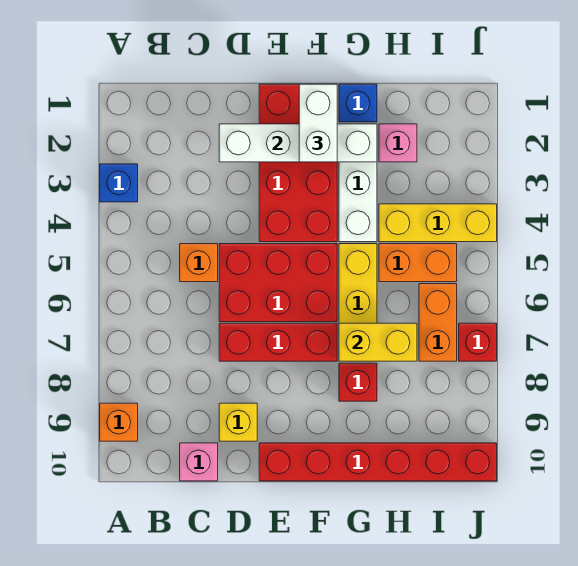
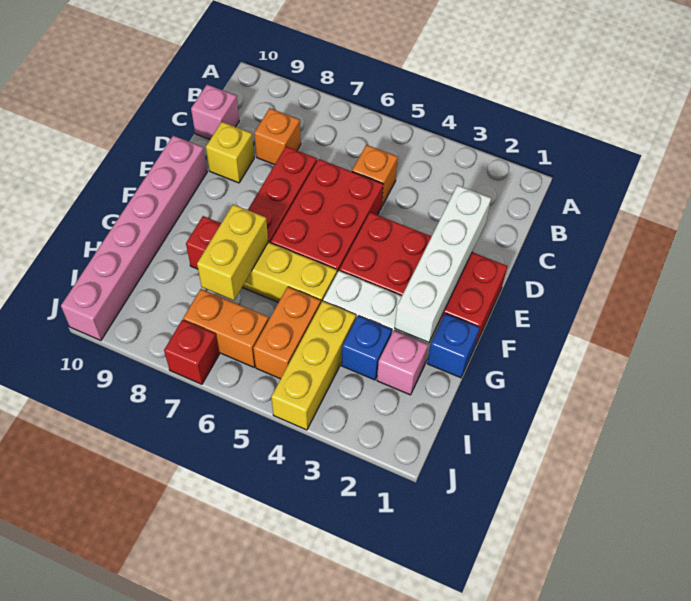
blue brick A3 level 1 -> blue brick H3 level 1
orange brick A9 level 1 -> orange brick C8 level 1
red brick E10:J10 level 1 -> pink brick E10:J10 level 1
white brick F1:F2 level 3 -> none

